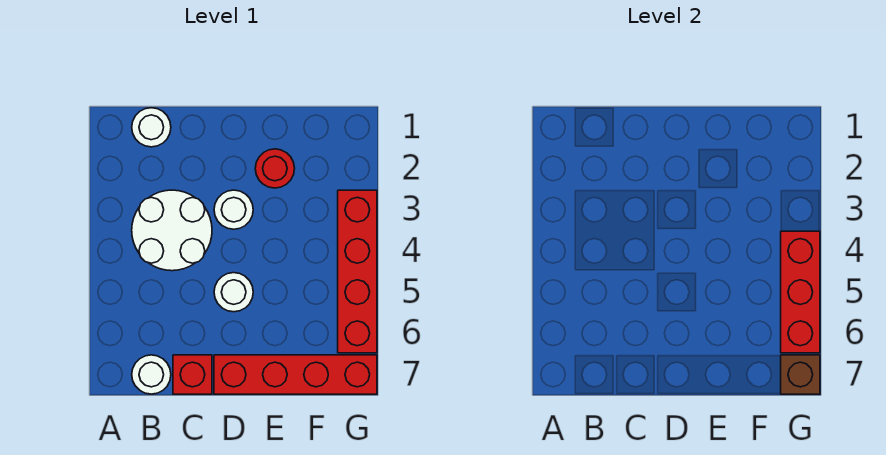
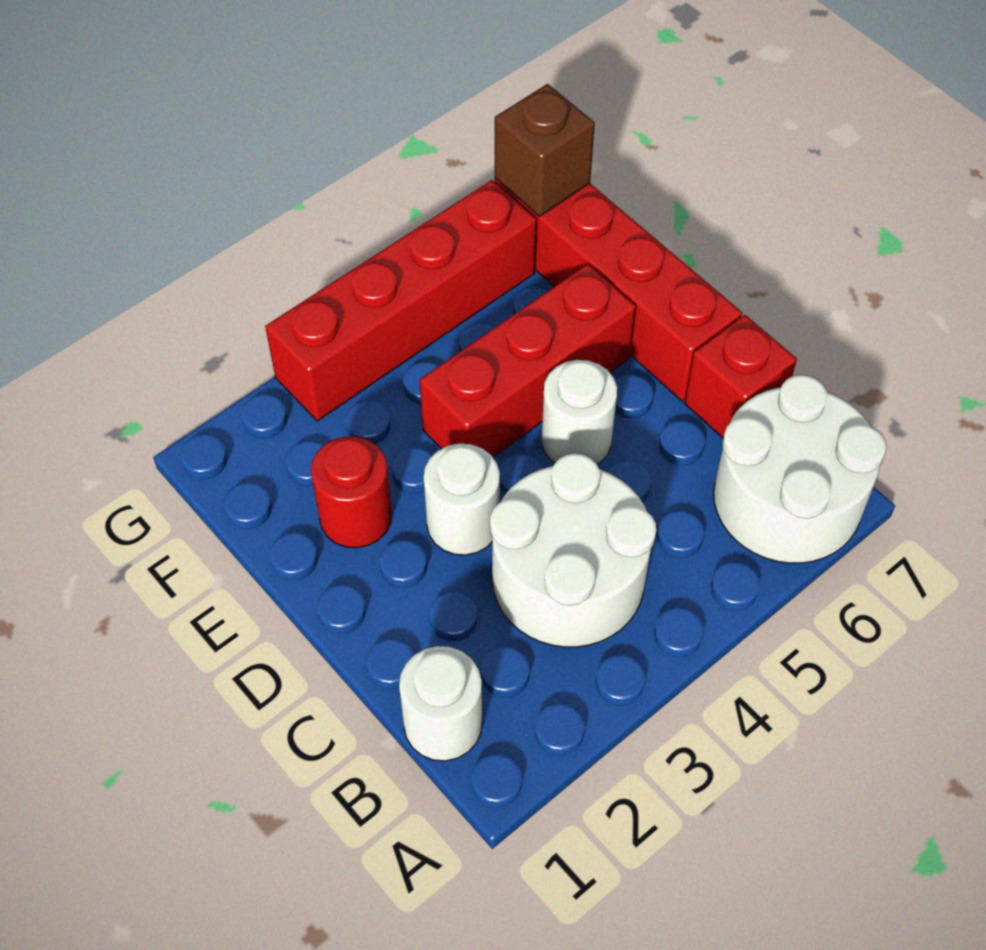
white round brick B7 level 1 -> white round brick A6:B7 level 1
red brick G4:G6 level 2 -> red brick E4:E6 level 1

